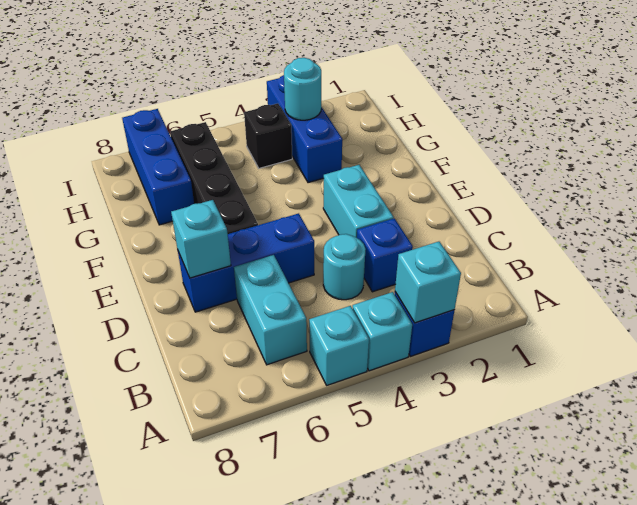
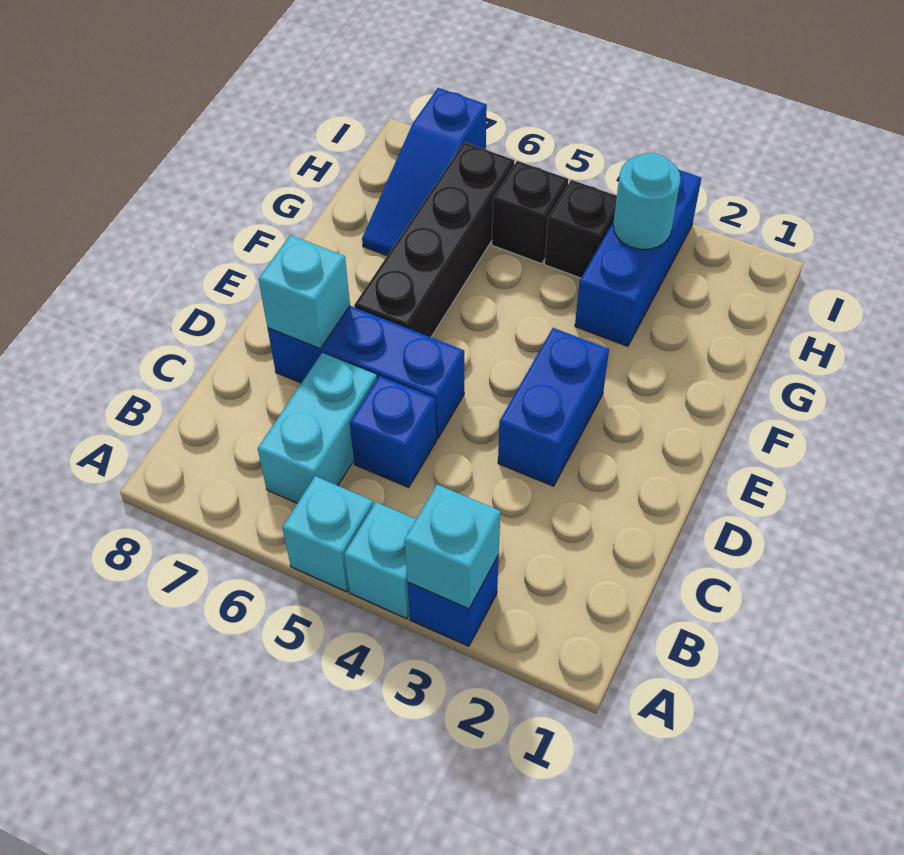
blue brick C3 level 1 -> blue brick C5 level 1
cyan round brick C4 level 1 -> none
cyan brick D3:E3 level 1 -> blue brick D3:E3 level 1
blue brick G7:I7 level 1 -> blue slope G7:I7 level 1 top I
none -> black brick H5 level 1

